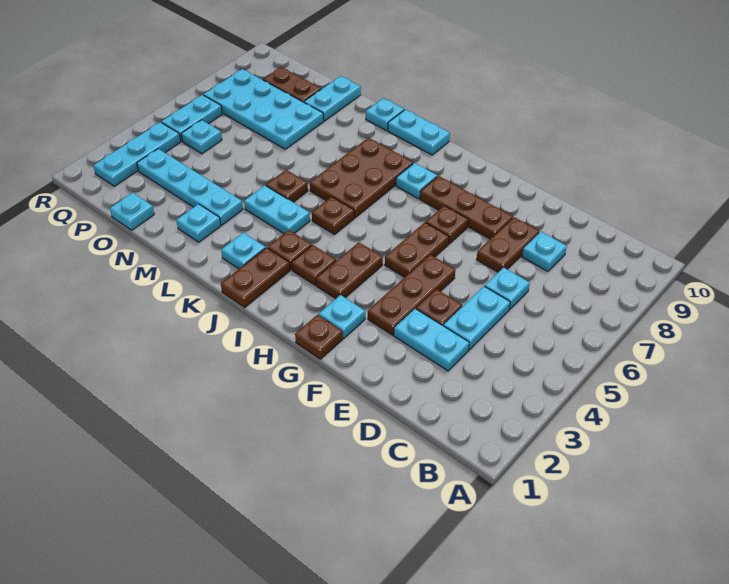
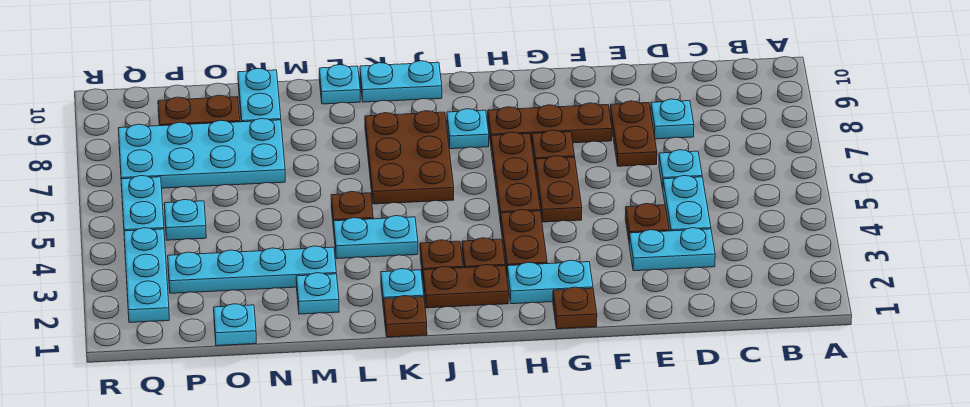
brown plate F3:F5 level 1 -> brown plate H5:H7 level 1
cyan plate G2 level 1 -> cyan plate G2:H2 level 1
brown plate J1:J2 level 1 -> brown plate I2:J2 level 1
brown plate J5 level 1 -> brown plate K1 level 1

